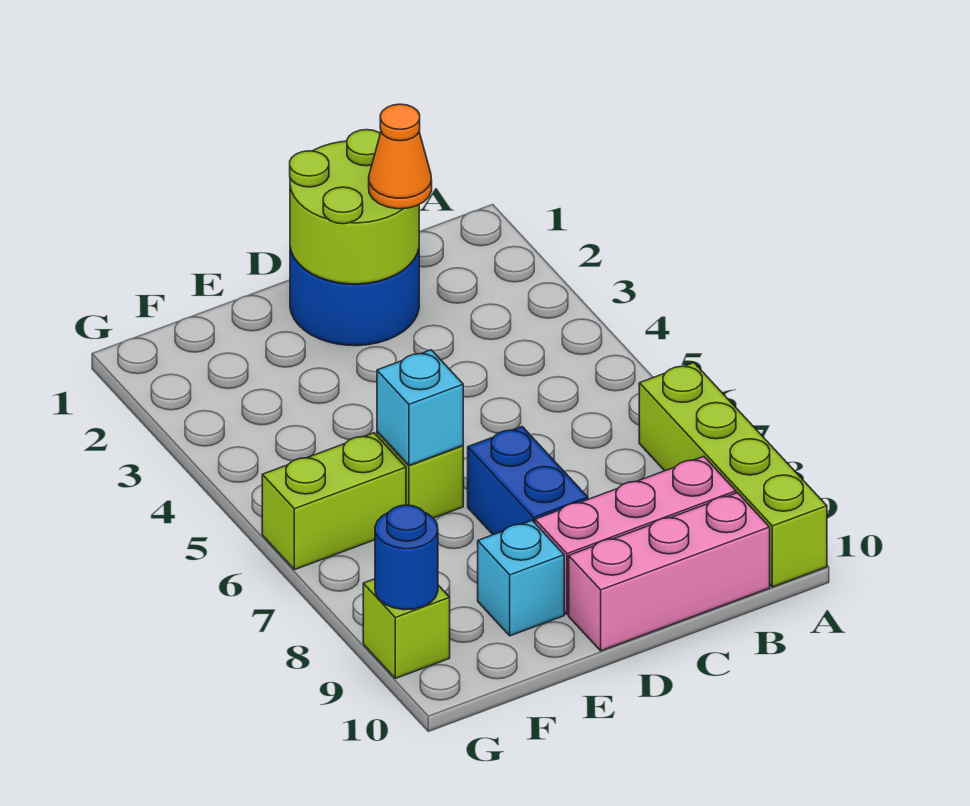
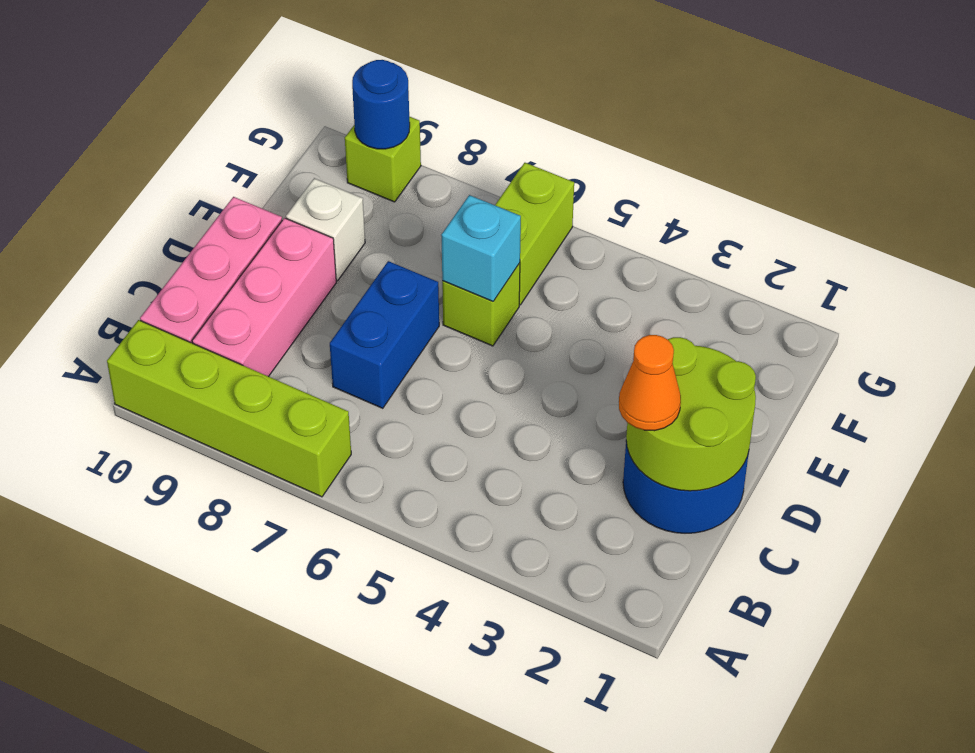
blue brick D7:D8 level 1 -> blue brick C7:D7 level 1
cyan brick E9 level 1 -> white brick E9 level 1

